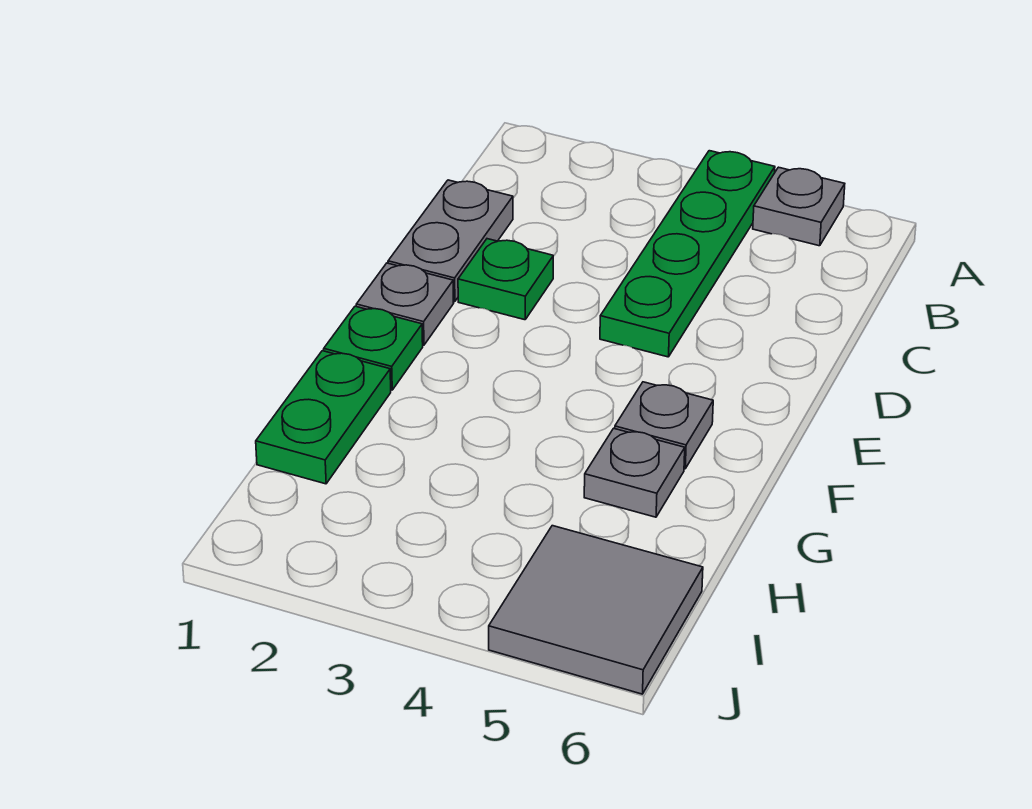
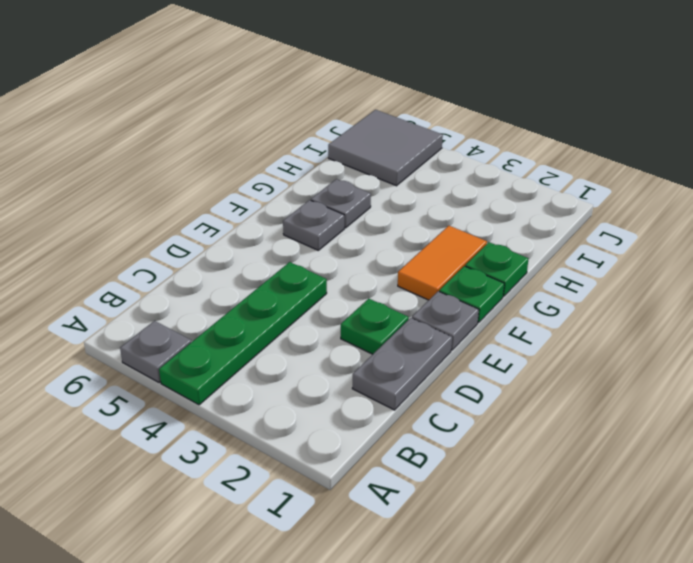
none -> orange tile F2:G2 level 1
green plate G1:H1 level 1 -> green plate G1 level 1

